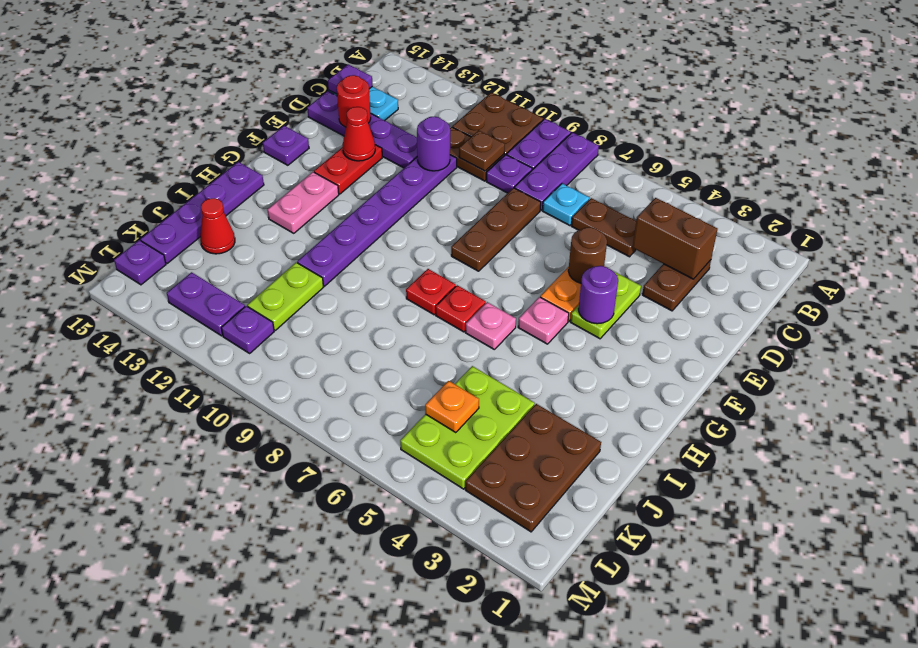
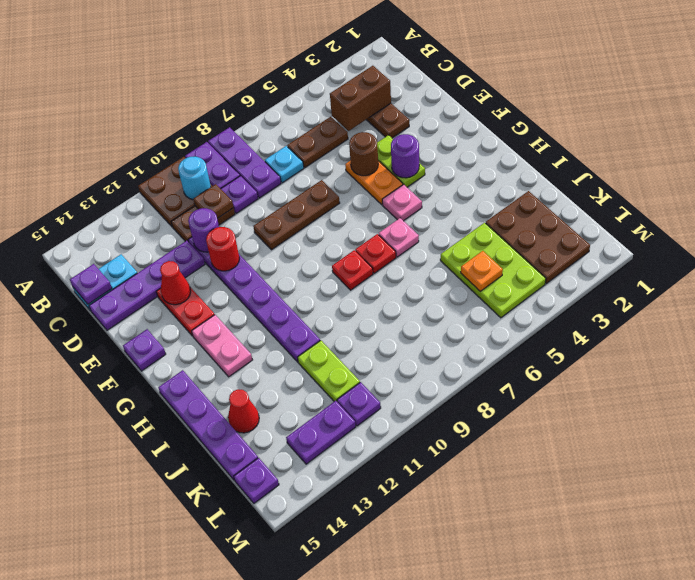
none -> cyan round brick B10 level 2
brown plate D8:F8 level 1 -> brown plate E7:E9 level 1
red round brick D14 level 2 -> red round brick E11 level 2

